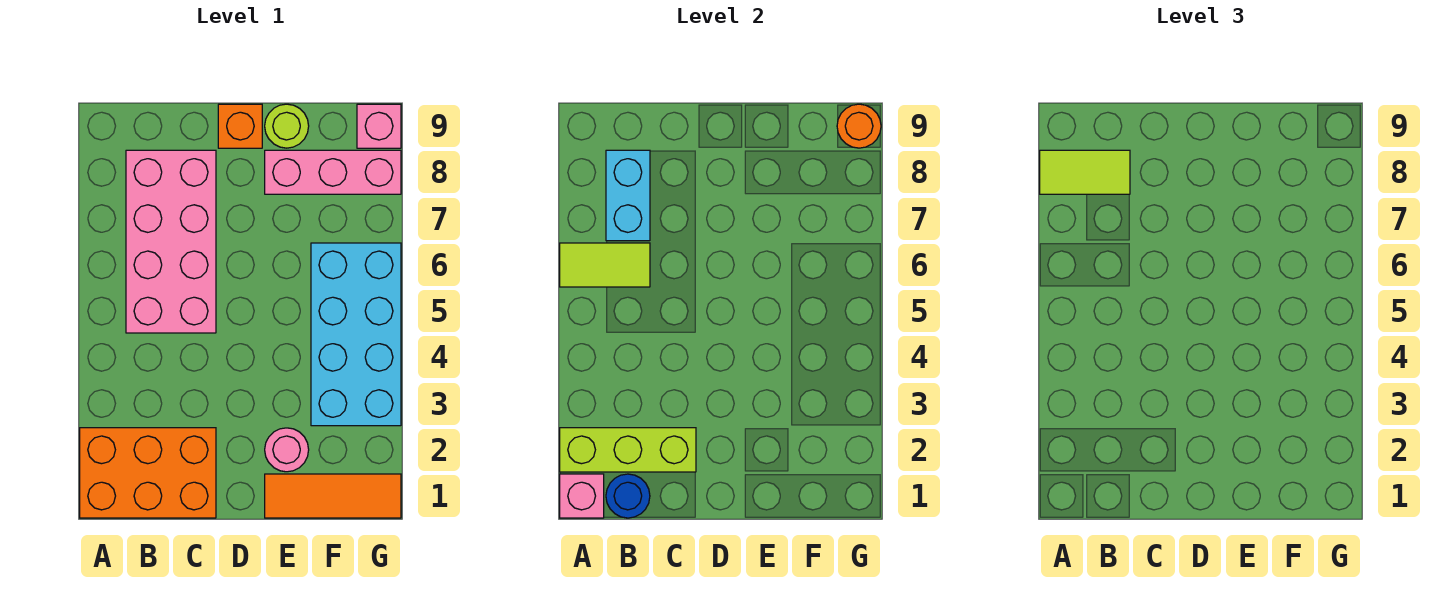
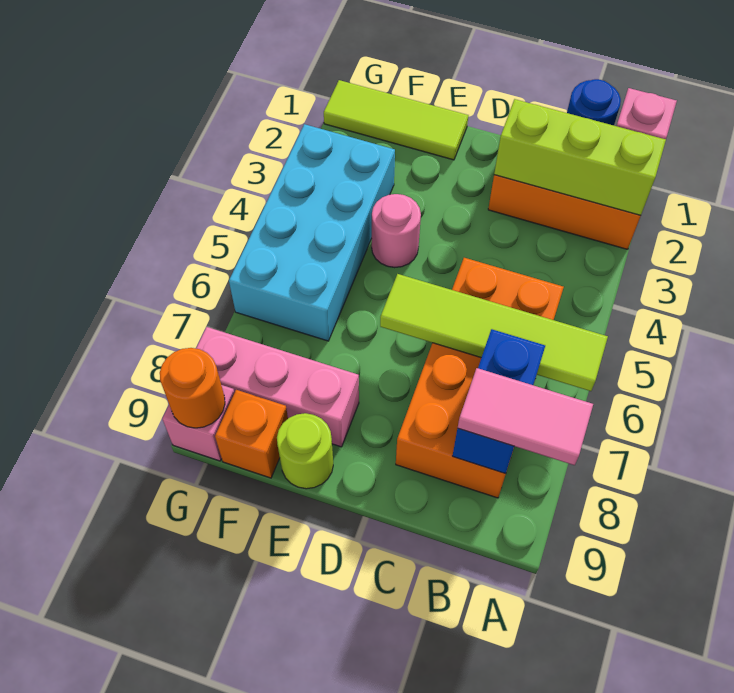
lime tile A6:B6 level 2 -> lime tile A6:D6 level 2
lime tile A8:B8 level 3 -> pink tile A8:B8 level 3
pink brick B5:C8 level 1 -> orange brick B5:C8 level 1
cyan brick B7:B8 level 2 -> blue brick B7:B8 level 2
orange brick D9 level 1 -> orange brick F9 level 1
orange tile E1:G1 level 1 -> lime tile E1:G1 level 1
pink round brick E2 level 1 -> pink round brick E4 level 1

